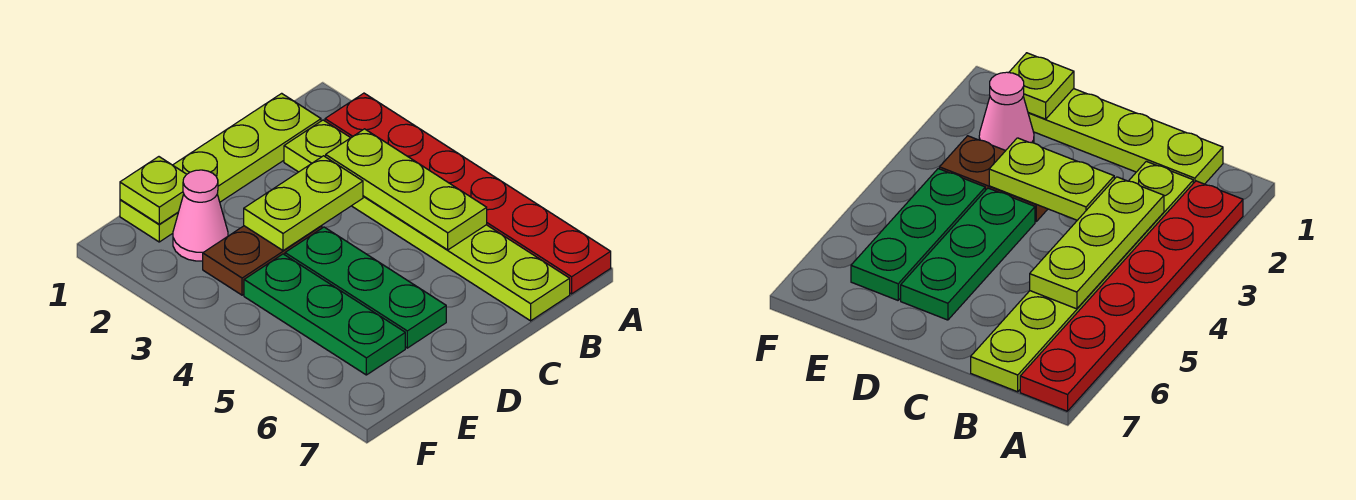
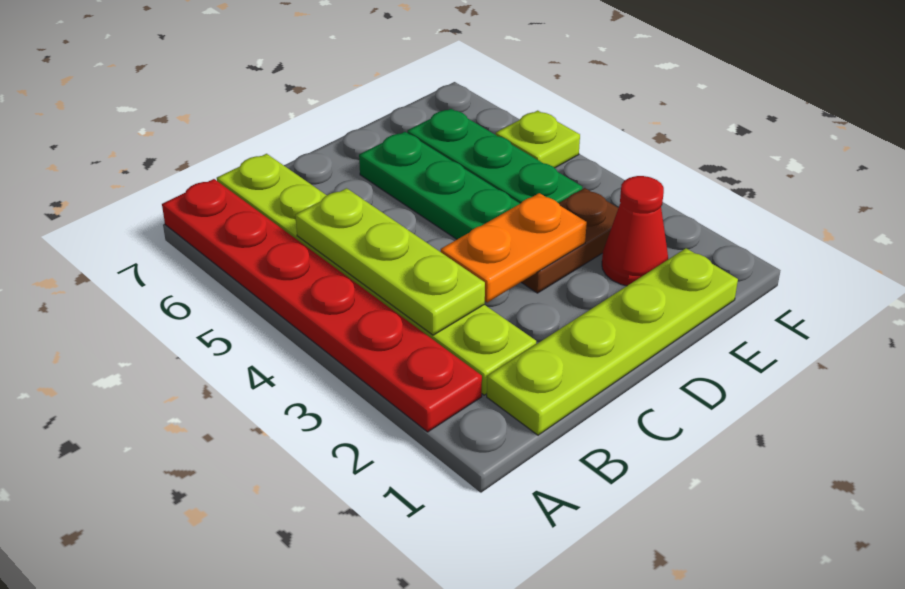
lime plate C3:D3 level 2 -> orange plate C3:D3 level 2
lime plate E1 level 2 -> lime plate F5 level 1
pink cone E2 level 1 -> red cone E2 level 1

